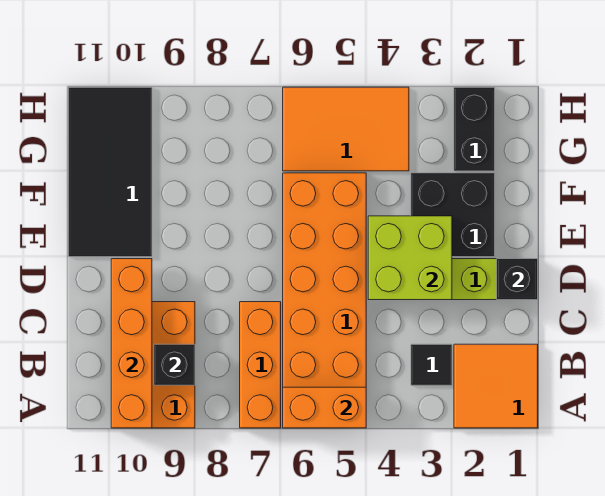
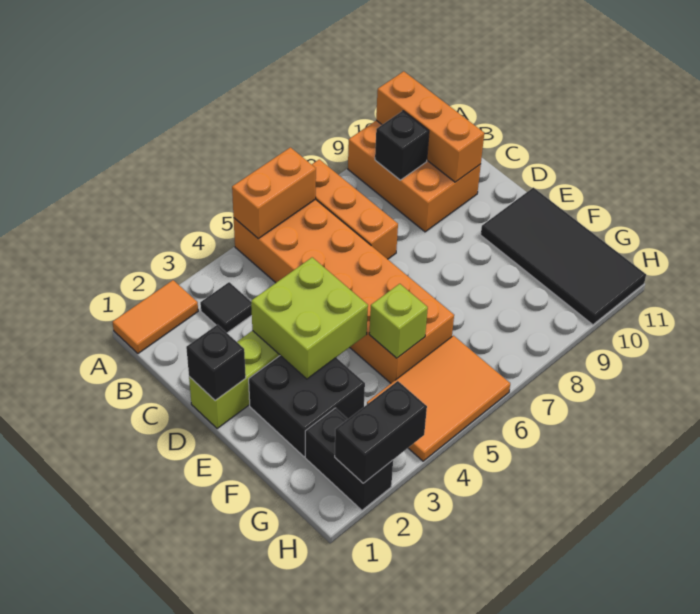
orange tile A1:B2 level 1 -> orange tile A1:A2 level 1
orange brick A10:D10 level 2 -> orange brick A10:C10 level 2
none -> lime brick F5 level 2
none -> black brick H2:H3 level 2

